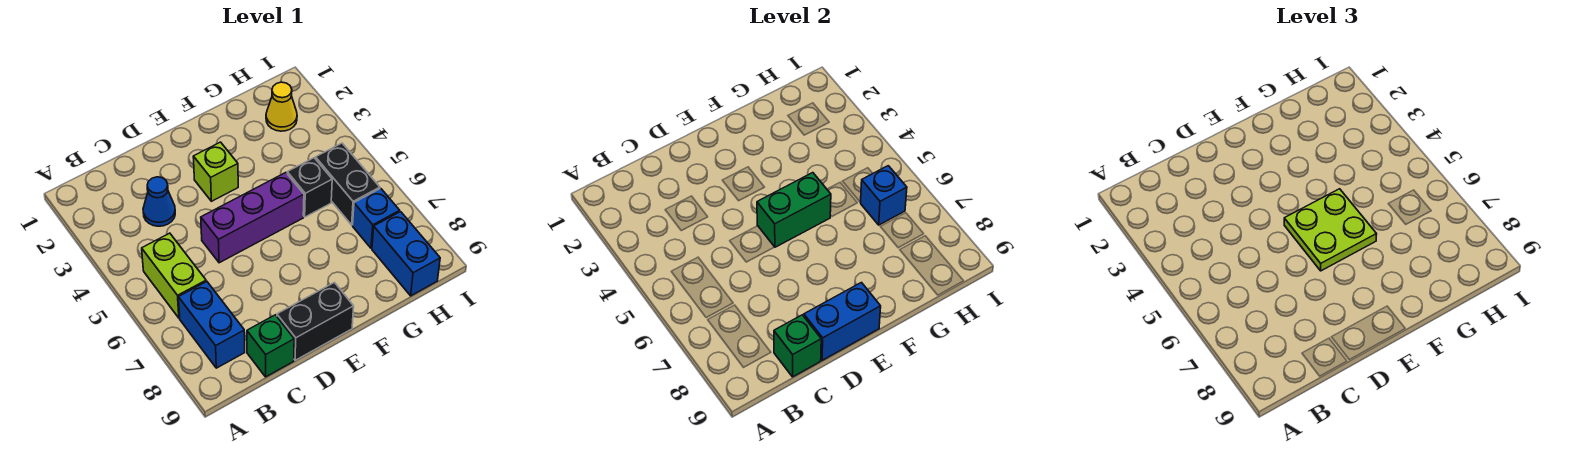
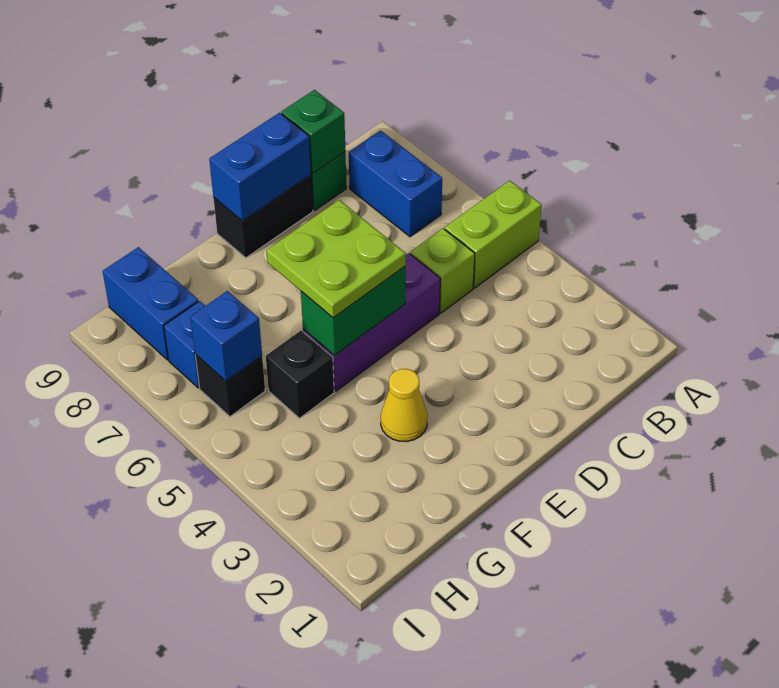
lime brick B5:B6 level 1 -> lime brick A5:B5 level 1
blue cone C3 level 1 -> none
lime brick E3 level 1 -> lime brick C5 level 1
yellow cone H2 level 1 -> yellow cone F3 level 1
black brick H5:H6 level 1 -> black brick H6 level 1

